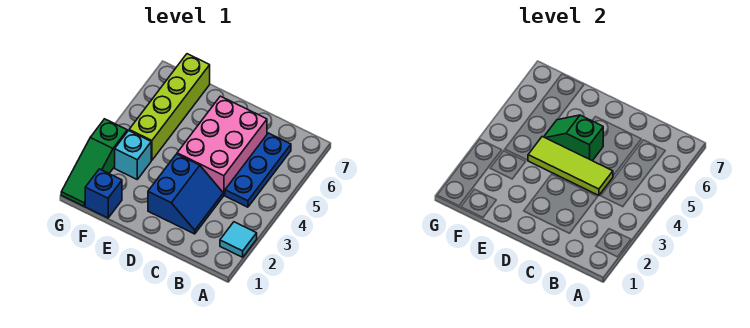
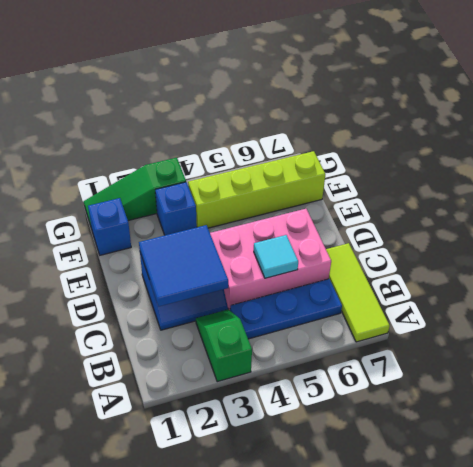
cyan tile A2 level 1 -> cyan tile C5 level 2
none -> blue tile C2:D3 level 2
lime tile C4:E4 level 2 -> lime tile A7:C7 level 1
green slope D5:E5 level 2 top D -> green slope A3:B3 level 1 top A
cyan brick F3 level 1 -> blue brick F3 level 1

